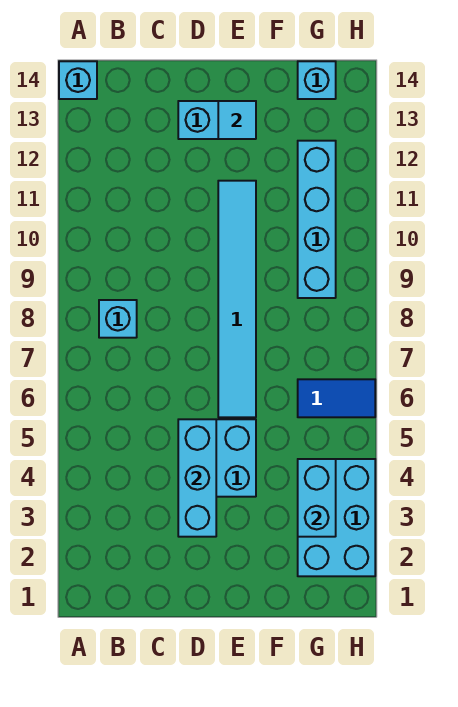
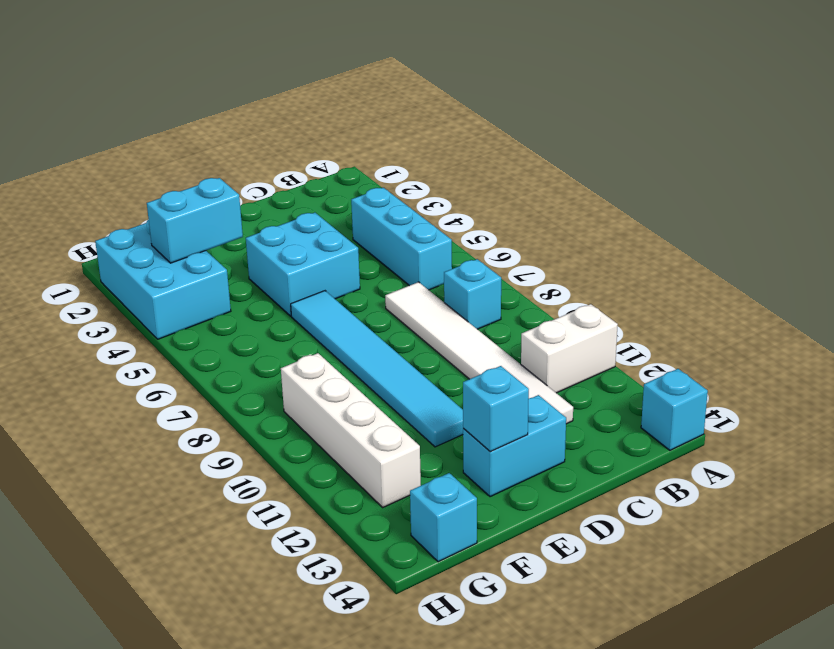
none -> white brick A11:B11 level 1
none -> white tile C7:C12 level 1
cyan brick D3:D5 level 2 -> cyan brick B4:B6 level 1
cyan tile E13 level 2 -> cyan brick E13 level 2
cyan brick G3:G4 level 2 -> cyan brick F3:G3 level 2
blue tile G6:H6 level 1 -> none
cyan brick G9:G12 level 1 -> white brick G9:G12 level 1

